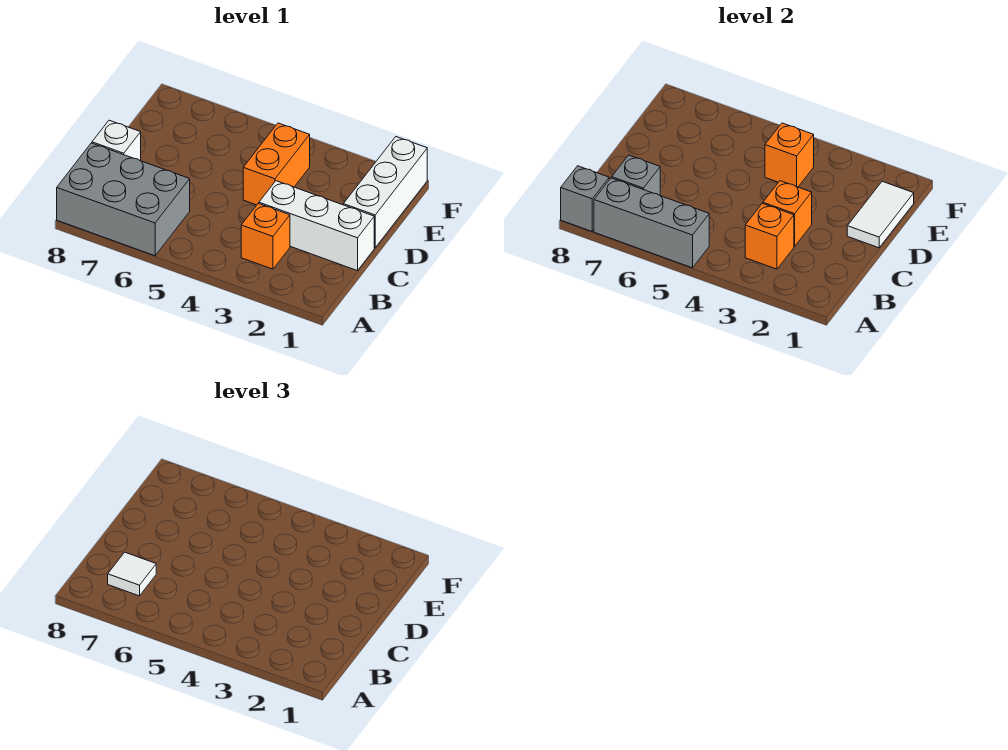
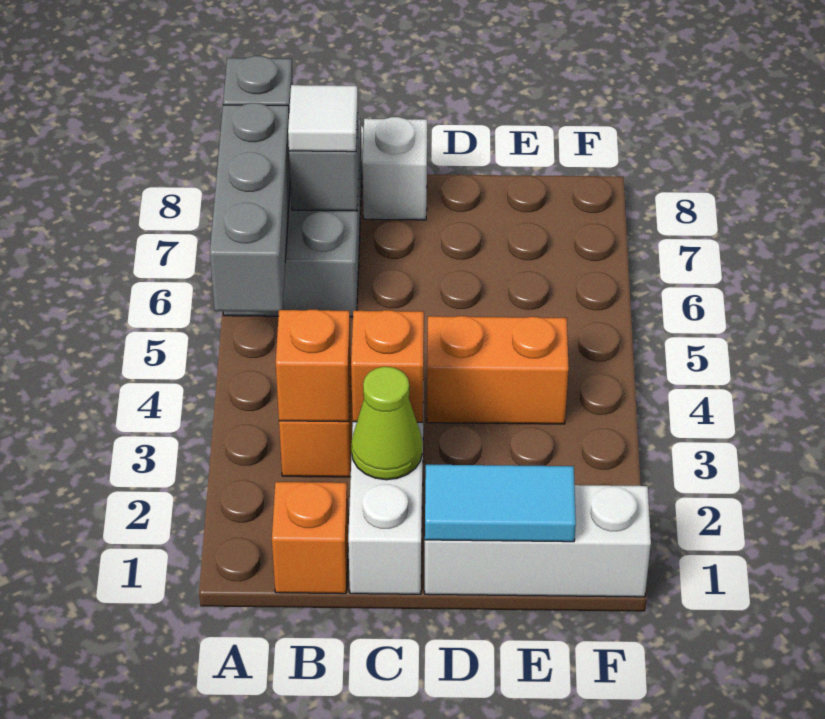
none -> lime cone C2 level 2
white tile D1:E1 level 2 -> cyan tile D1:E1 level 2
orange brick E4 level 2 -> orange brick B1 level 1

